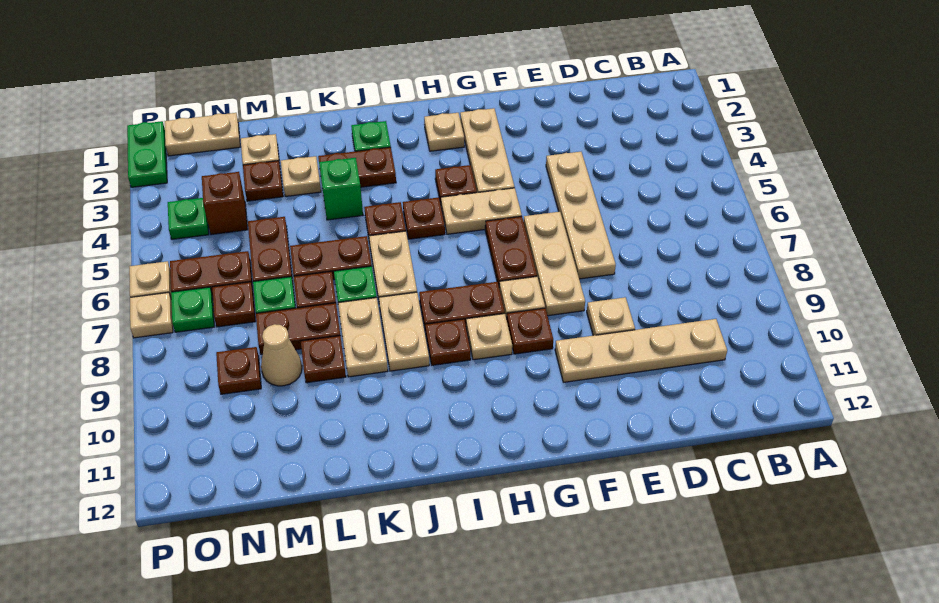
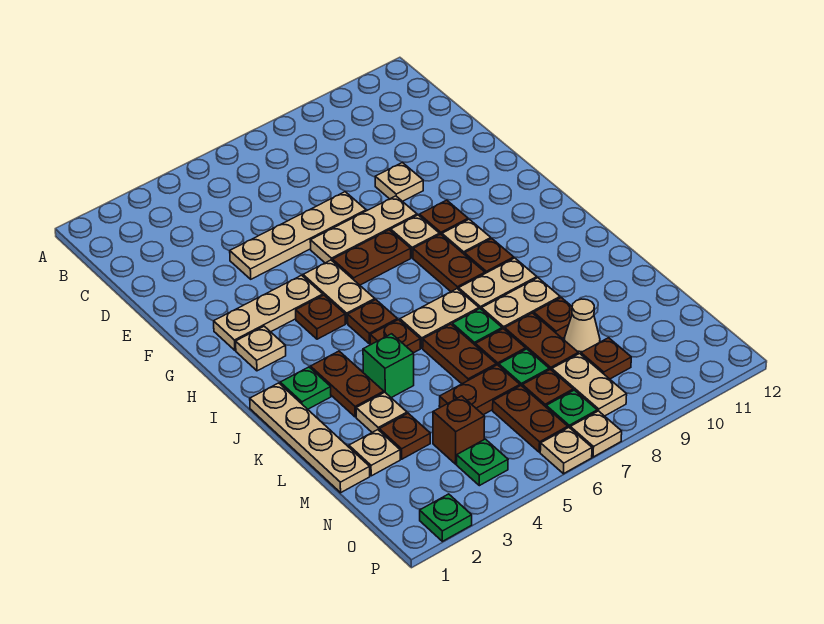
tan plate C10:F10 level 1 -> tan plate J1:M1 level 1
tan plate N1:O1 level 1 -> tan plate N8:O8 level 1
green plate P1:P2 level 1 -> green plate P2 level 1

